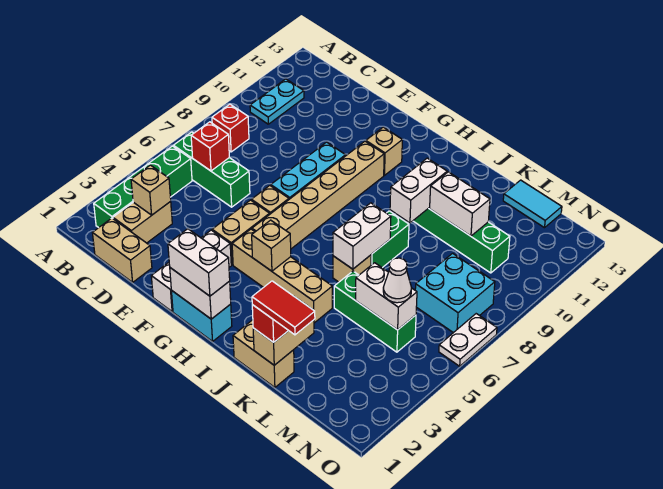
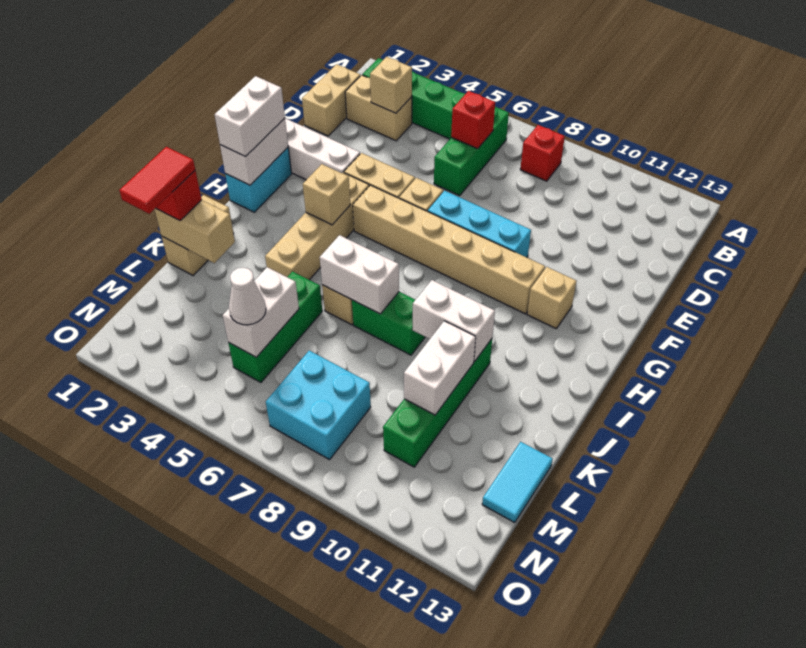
cyan plate B10:B11 level 1 -> none
white plate O6:O7 level 1 -> none

